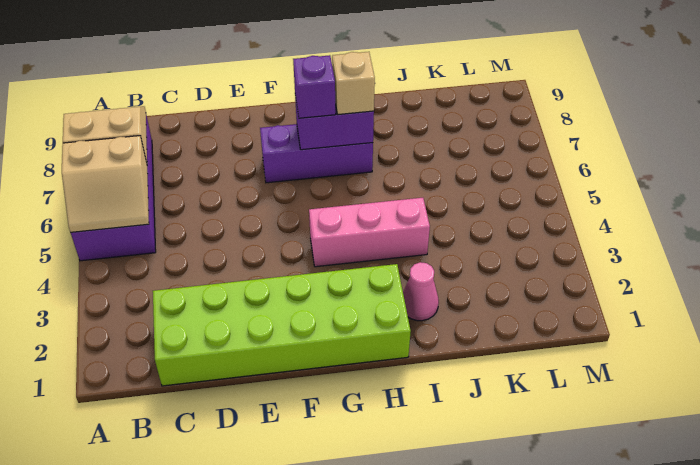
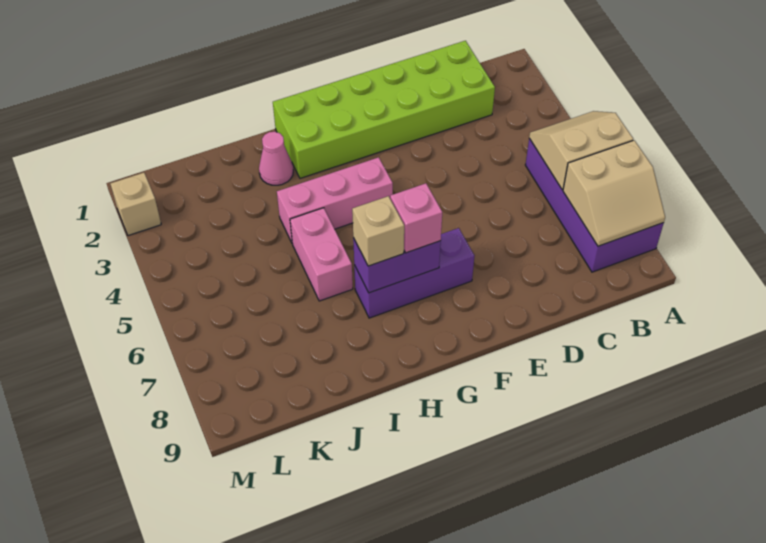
purple brick G7 level 3 -> pink brick G7 level 3
none -> pink brick I5:I6 level 1
none -> tan brick M2 level 1

